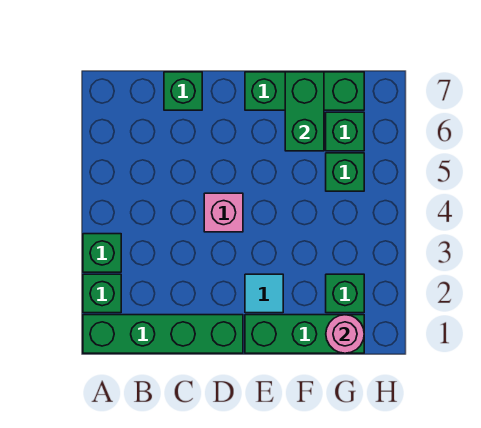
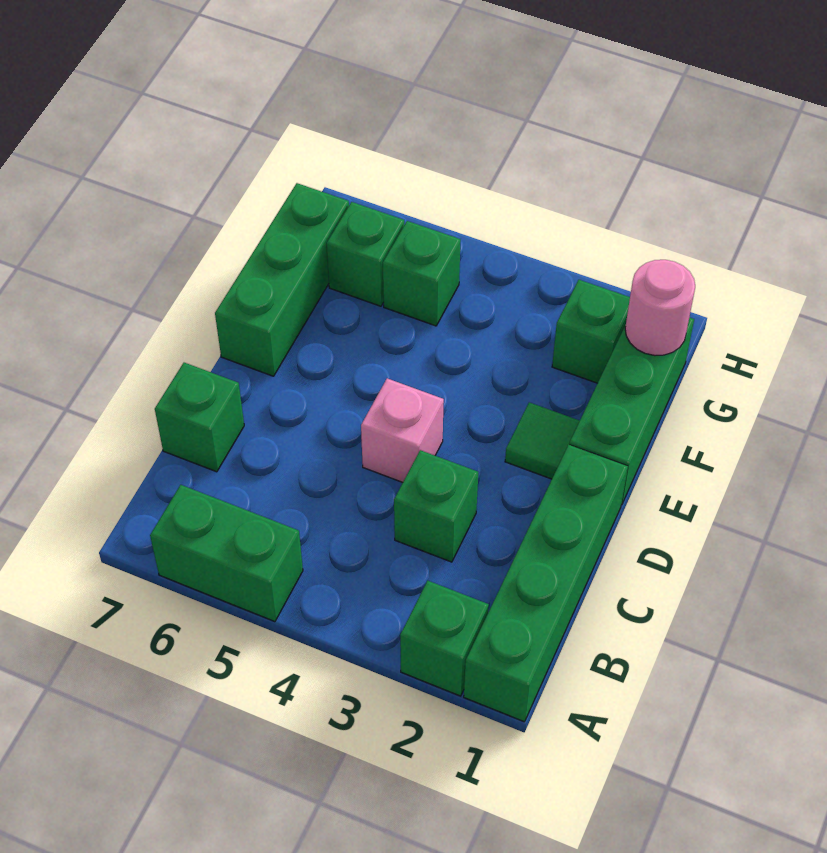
green brick A3 level 1 -> green brick C3 level 1
cyan tile E2 level 1 -> green tile E2 level 1
green brick F6:F7 level 2 -> green brick A5:A6 level 1

